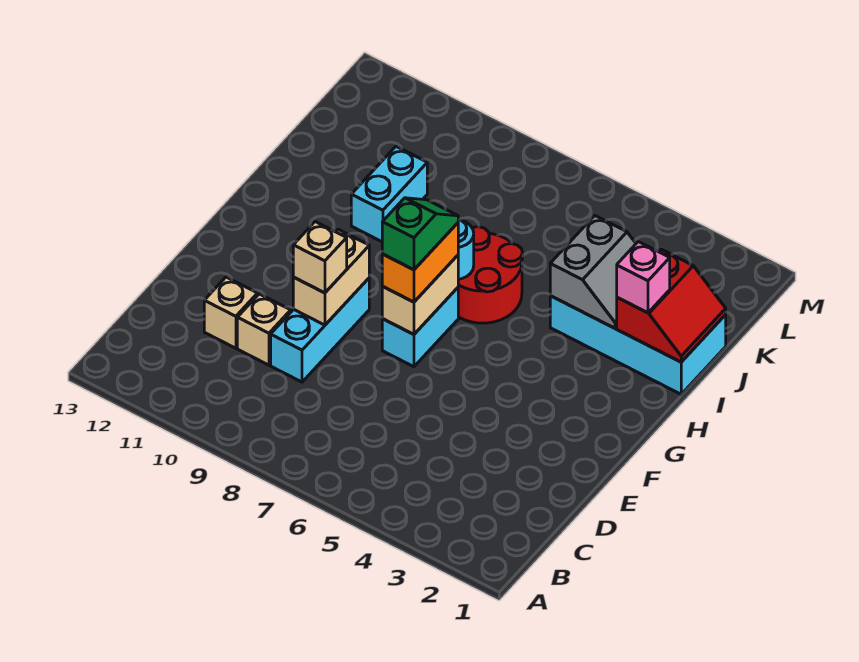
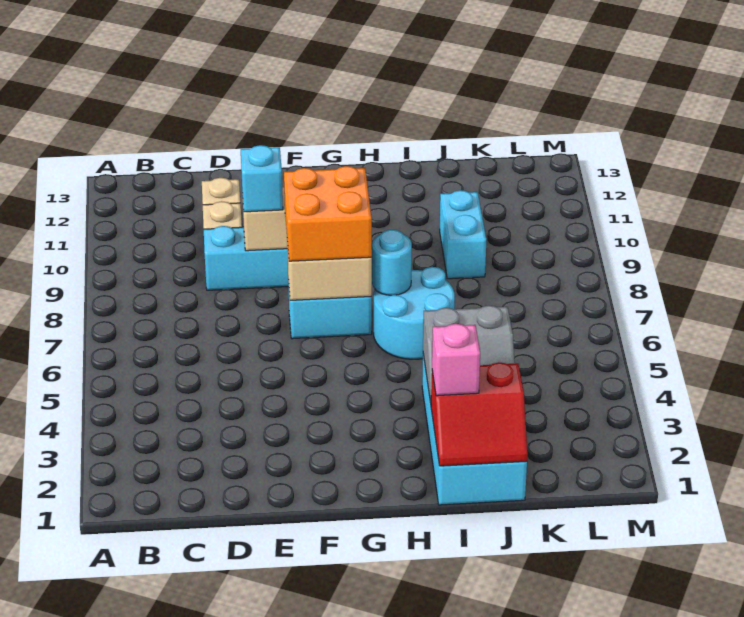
tan brick E9 level 3 -> cyan brick E9 level 3
orange brick F7:G7 level 3 -> orange brick F7:G8 level 3
green slope F7:G7 level 4 top F -> none
red round brick H6:I7 level 1 -> cyan round brick H6:I7 level 1
cyan brick I10:J10 level 1 -> cyan brick J9:J10 level 1

